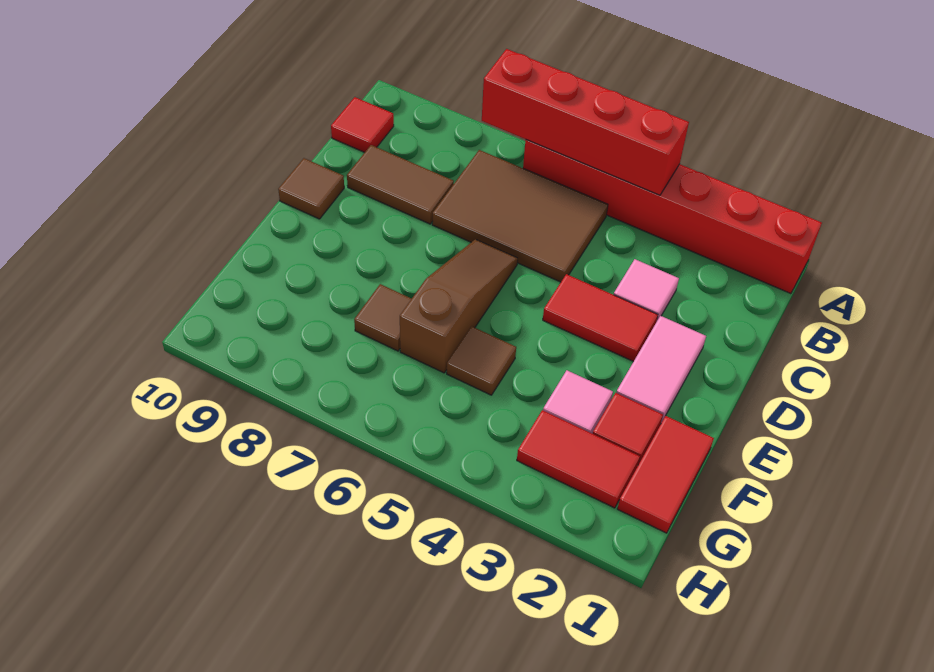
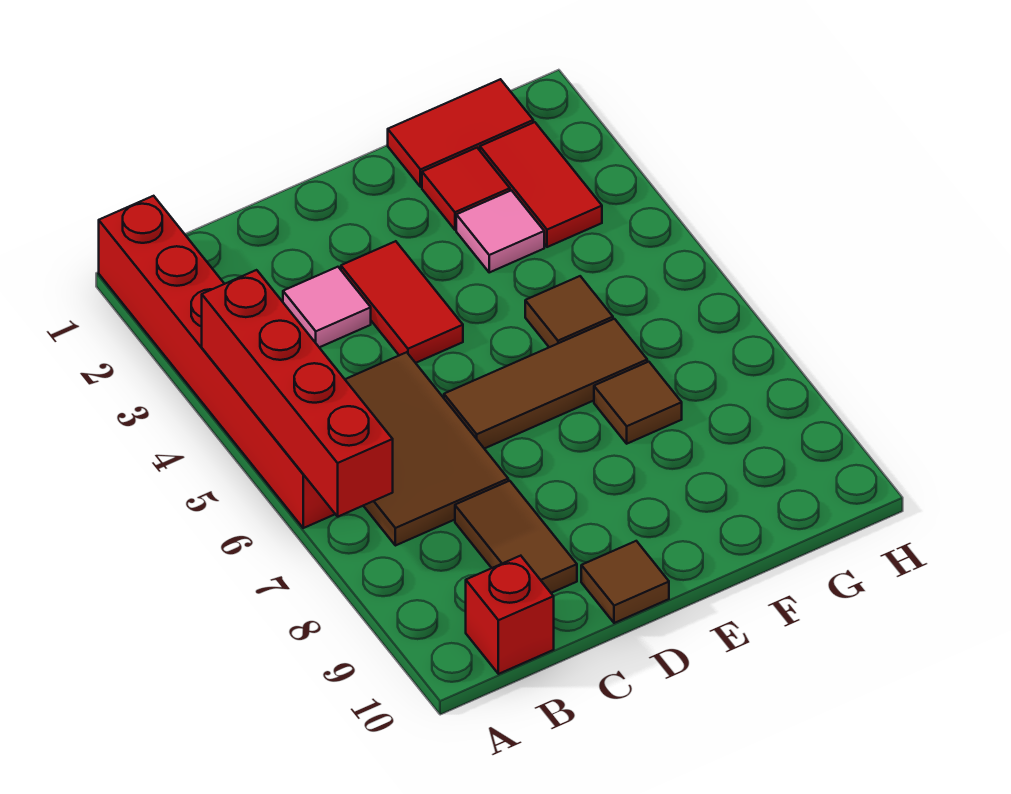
red tile B10 level 1 -> red brick B10 level 1
pink tile D2:E2 level 1 -> none
brown slope D6:F6 level 1 top F -> brown tile D6:F6 level 1

